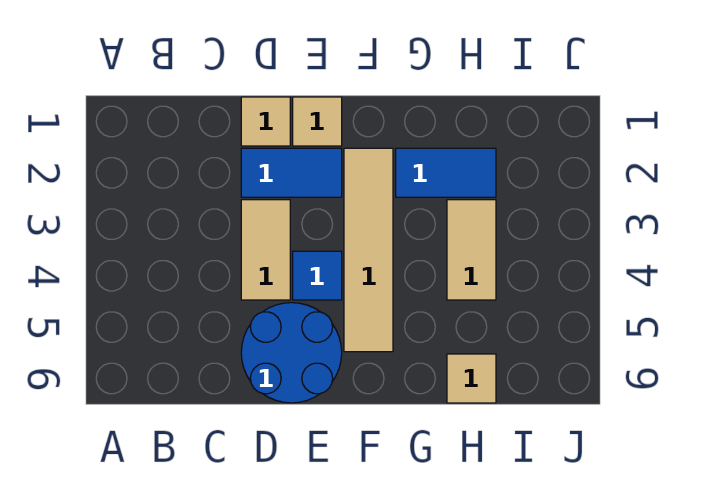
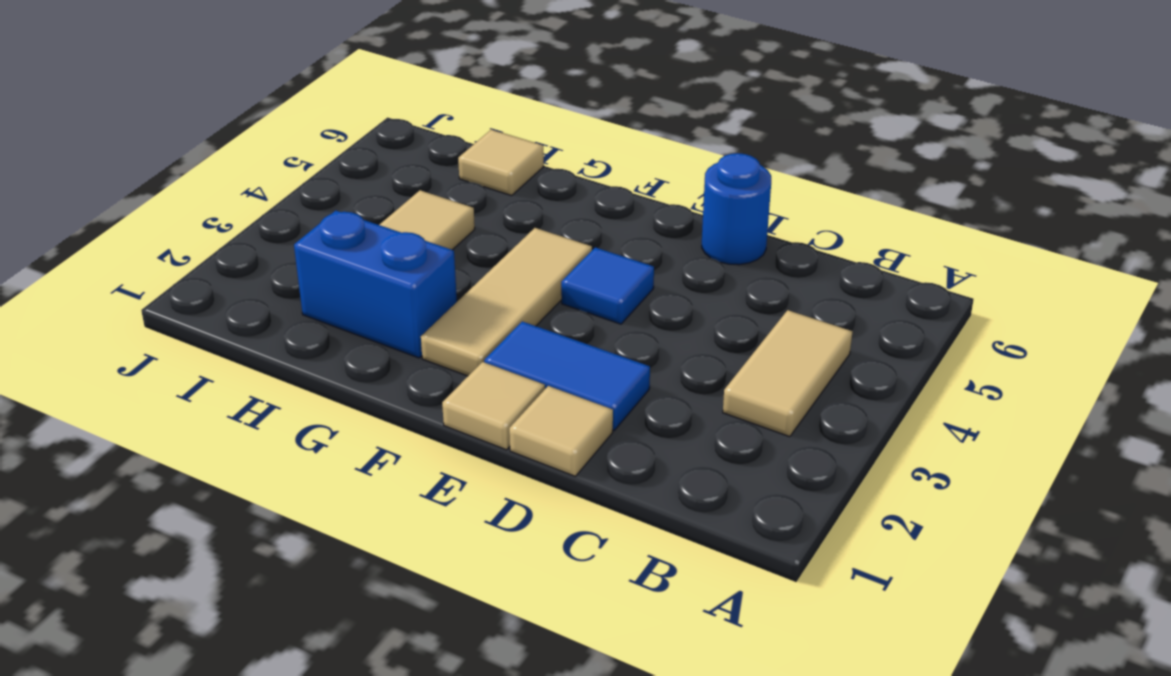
tan tile D3:D4 level 1 -> tan tile B3:B4 level 1
blue round brick D5:E6 level 1 -> blue round brick D6 level 1
tan tile F2:F5 level 1 -> tan tile F2:F4 level 1
blue tile G2:H2 level 1 -> blue brick G2:H2 level 1

